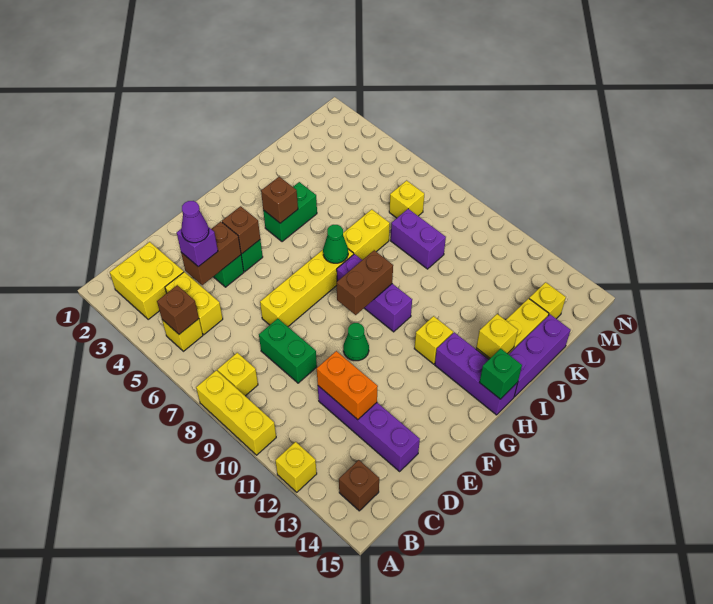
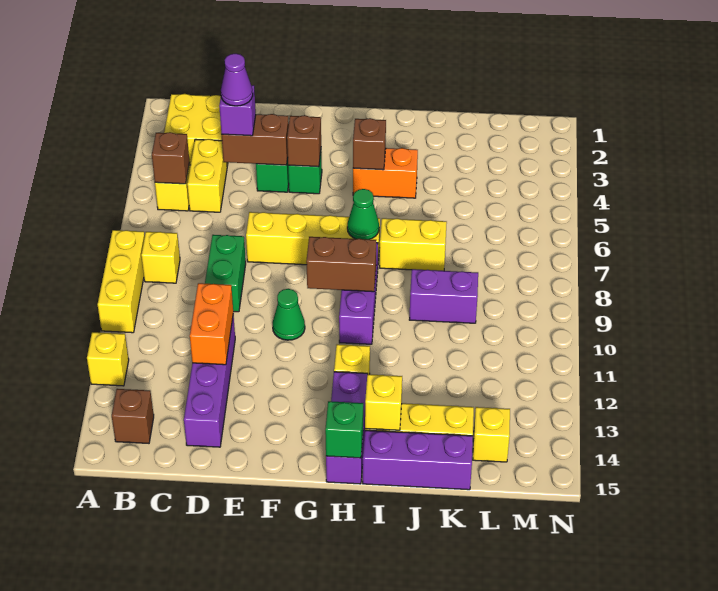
green brick H4:I4 level 1 -> orange brick H4:I4 level 1
purple brick K8:K9 level 1 -> purple brick J9:K9 level 1
yellow brick L7 level 1 -> none

